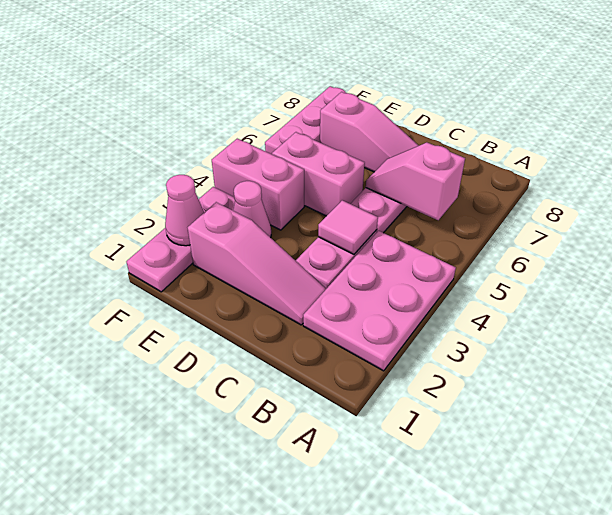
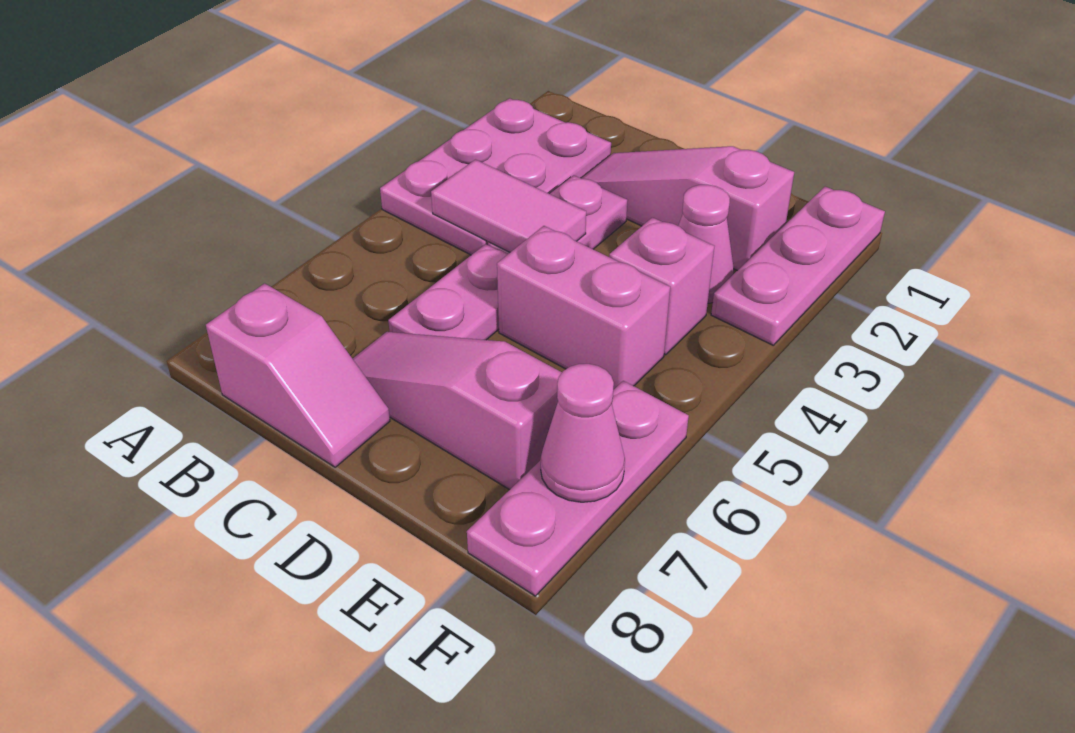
pink slope B6:C6 level 2 top B -> pink slope B8:C8 level 1 top B
pink tile C4 level 2 -> pink tile B4:C4 level 2
pink brick E4:F4 level 1 -> pink brick E4 level 1
pink cone F2 level 2 -> pink cone F7 level 2

